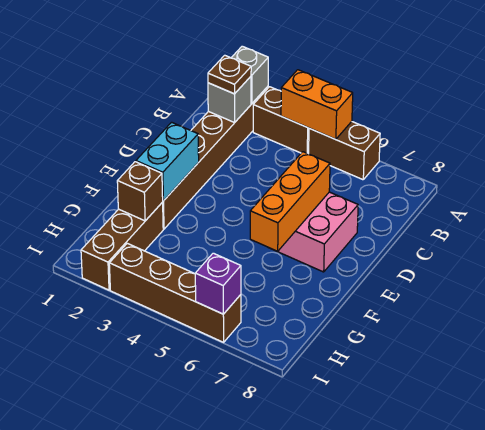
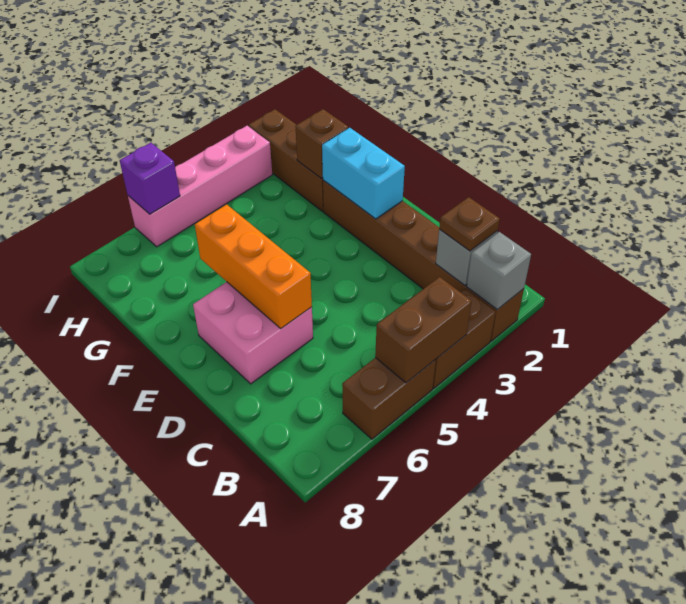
orange brick A4:A5 level 2 -> brown brick A4:A5 level 2
brown brick I3:I6 level 1 -> pink brick I3:I6 level 1

